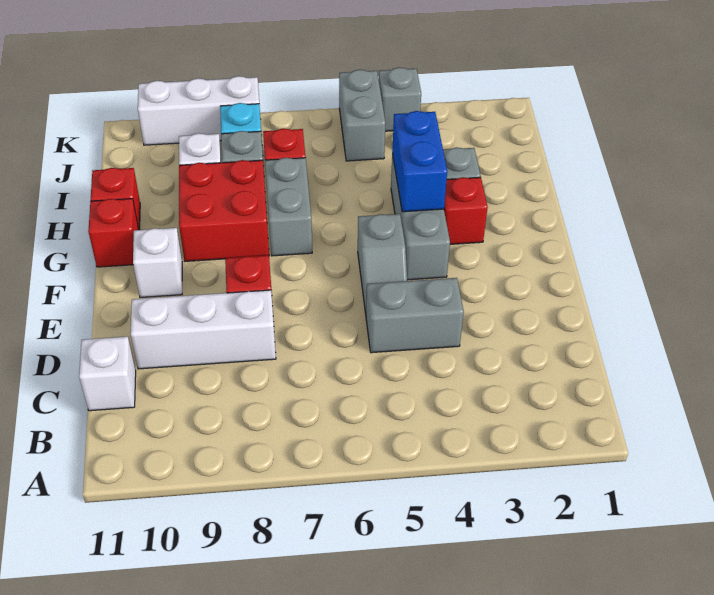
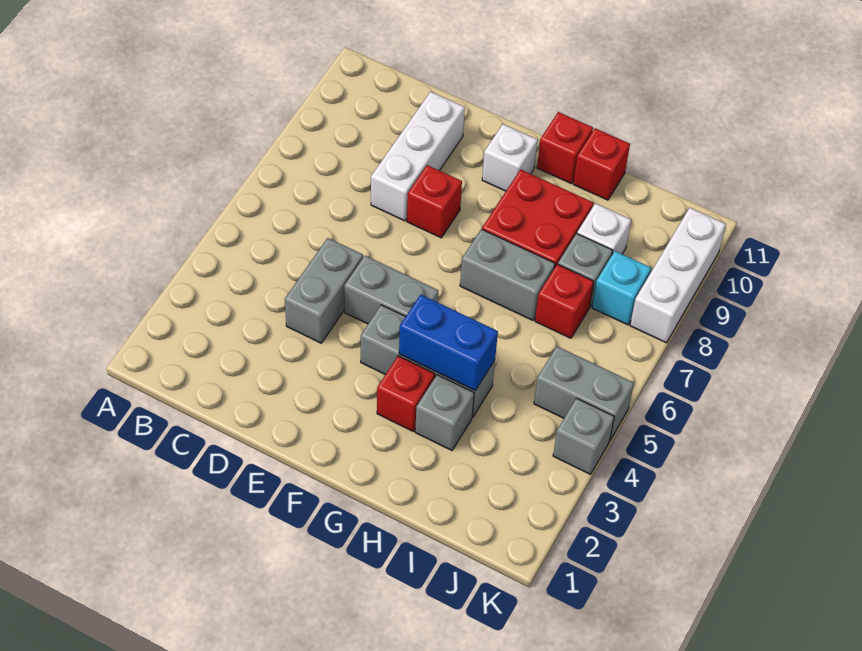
white brick C11 level 1 -> none
grey slope E5:F5 level 1 top F -> grey brick E5:F5 level 1

